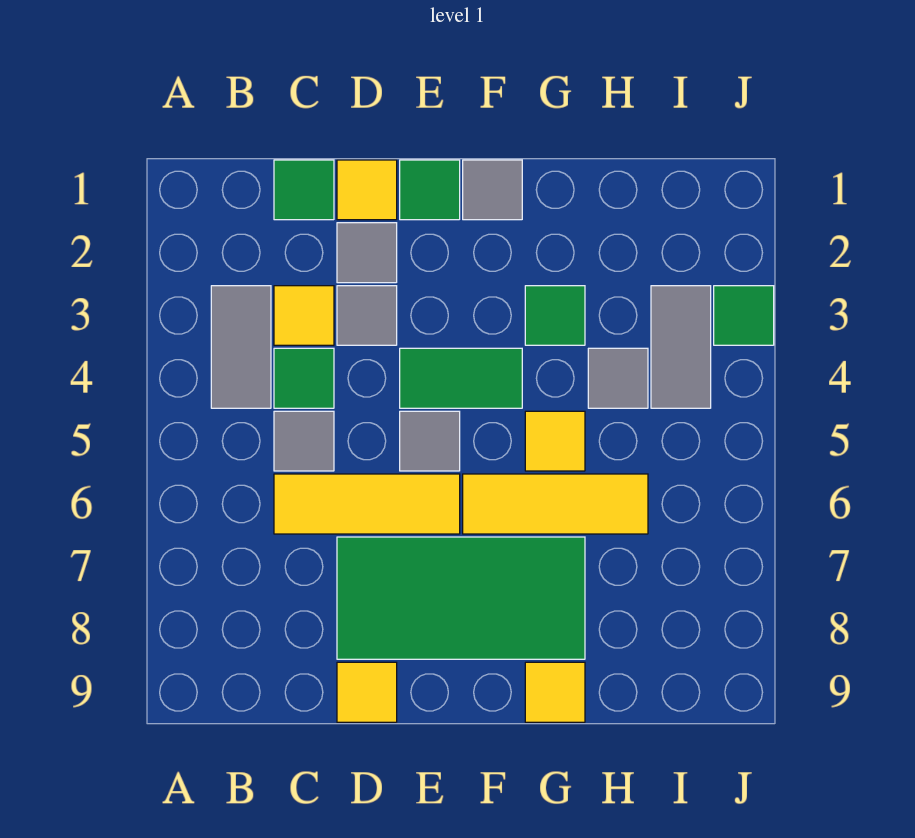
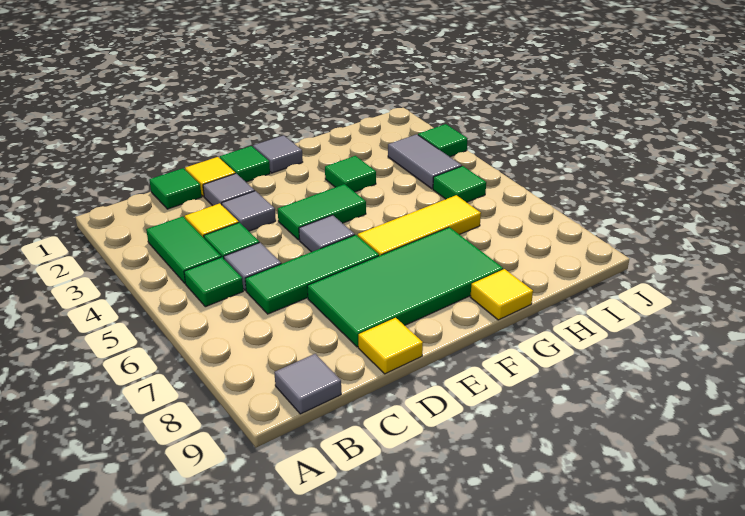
grey tile B3:B4 level 1 -> green tile B3:B4 level 1
none -> green tile B5 level 1
yellow tile C6:E6 level 1 -> green tile C6:E6 level 1
yellow tile G5 level 1 -> none
grey tile H4 level 1 -> grey tile B9 level 1
none -> green tile I5 level 1

